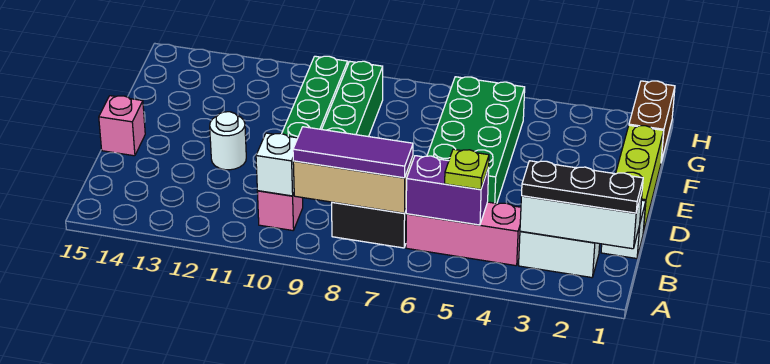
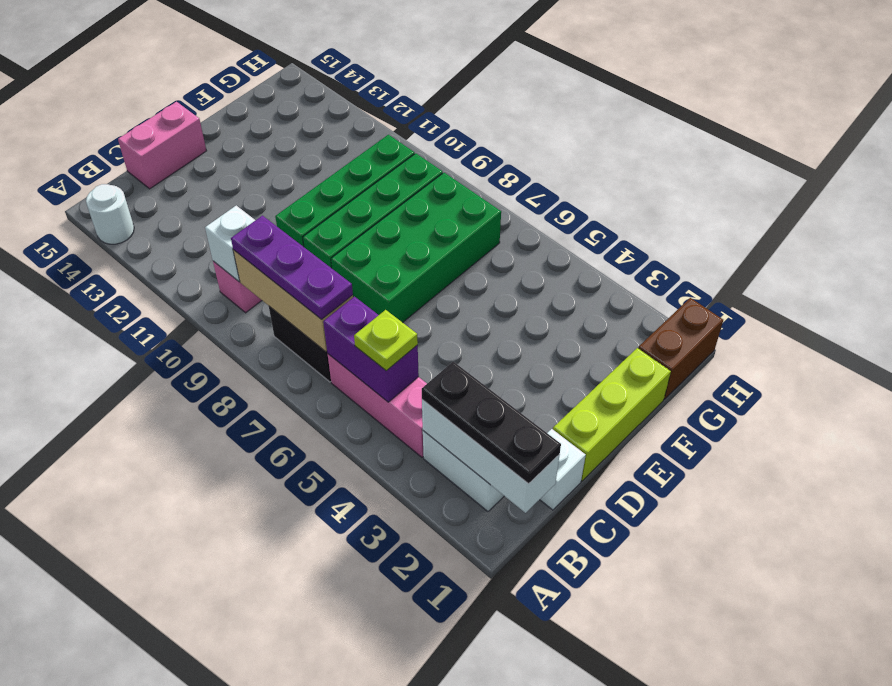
purple tile B7:B9 level 3 -> purple plate B7:B9 level 3
green brick D5:G6 level 1 -> green brick D7:G8 level 1
white round brick D12 level 1 -> white round brick A14 level 1
pink brick D15 level 1 -> pink brick C15:D15 level 1

